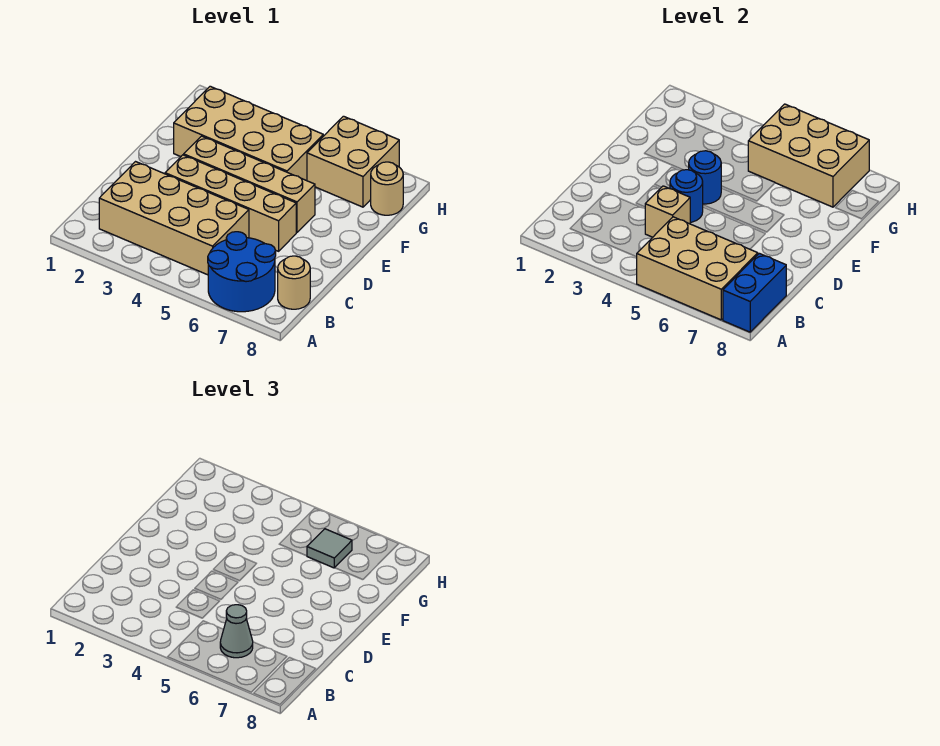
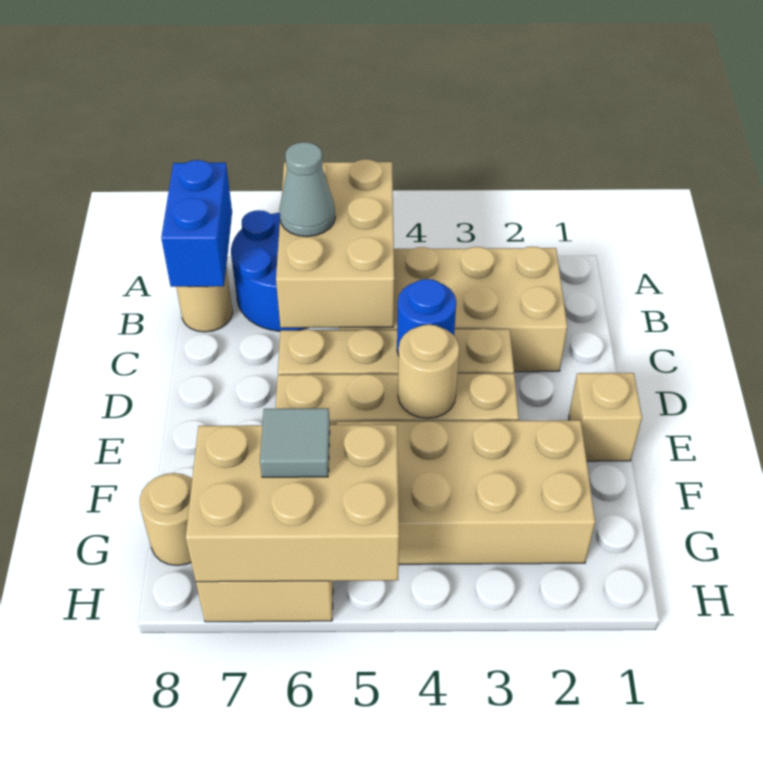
tan brick A5:B7 level 2 -> tan brick A5:C6 level 2
tan brick C4 level 2 -> tan brick E1 level 1
blue round brick E4 level 2 -> tan round brick E4 level 2

